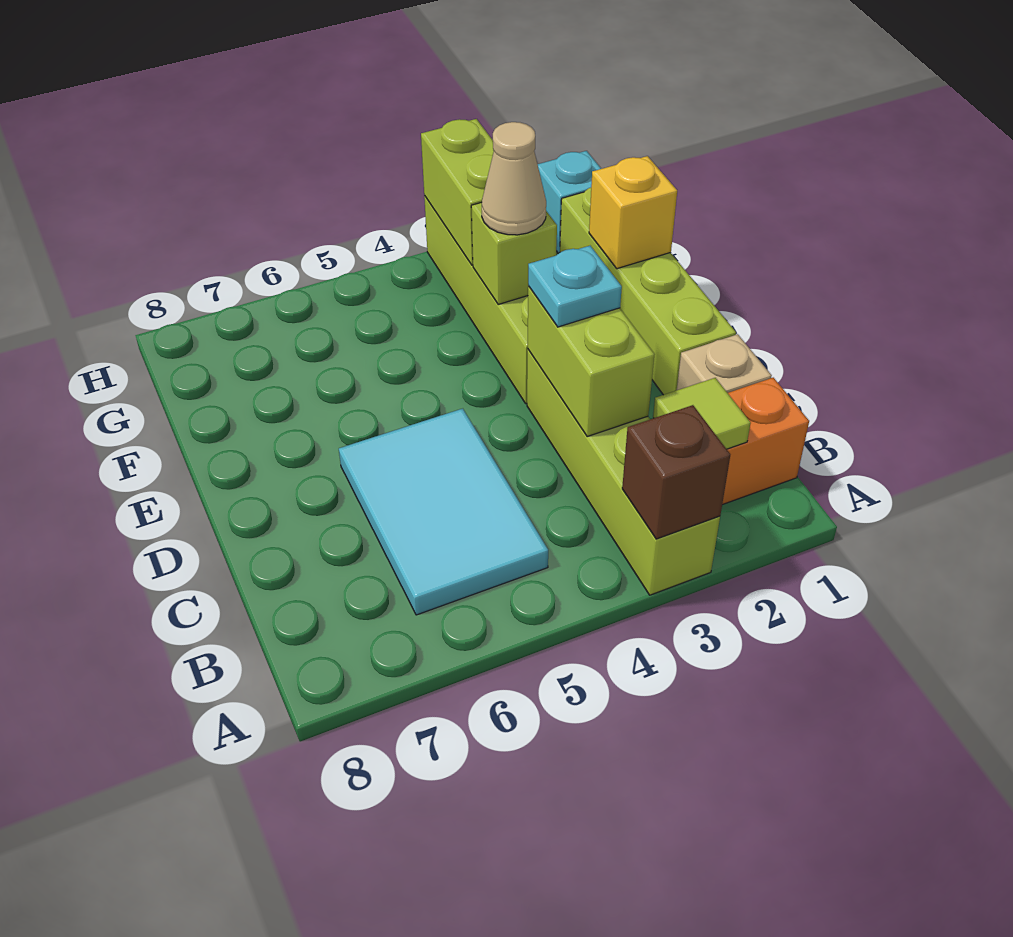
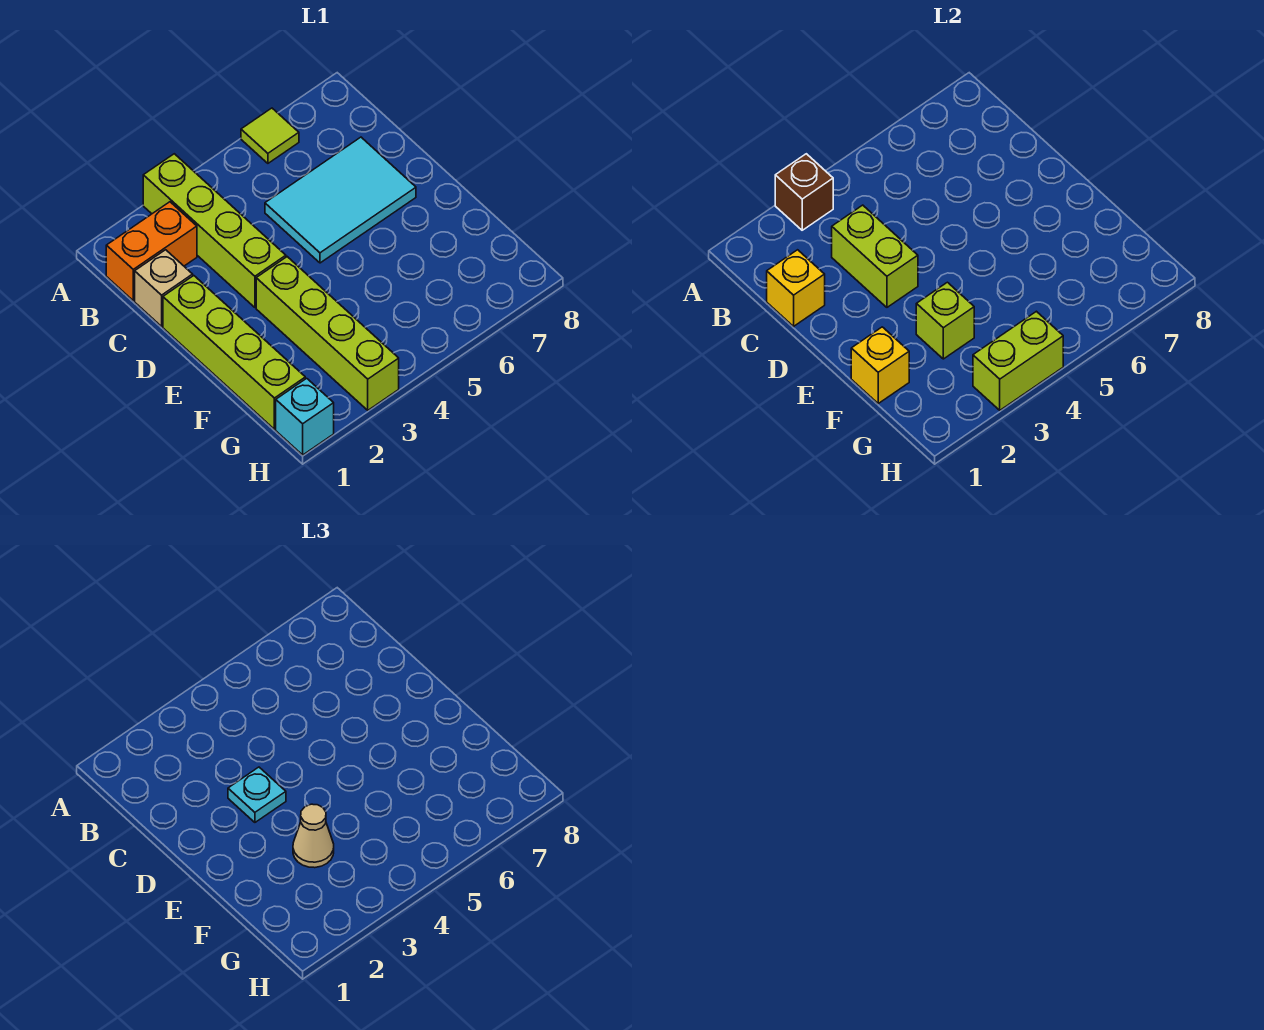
lime tile B2 level 2 -> lime tile A6 level 1
cyan tile B5:D6 level 1 -> cyan tile C5:D7 level 1
none -> yellow brick C1 level 2
lime brick G3:H3 level 2 -> lime brick H3:H4 level 2

